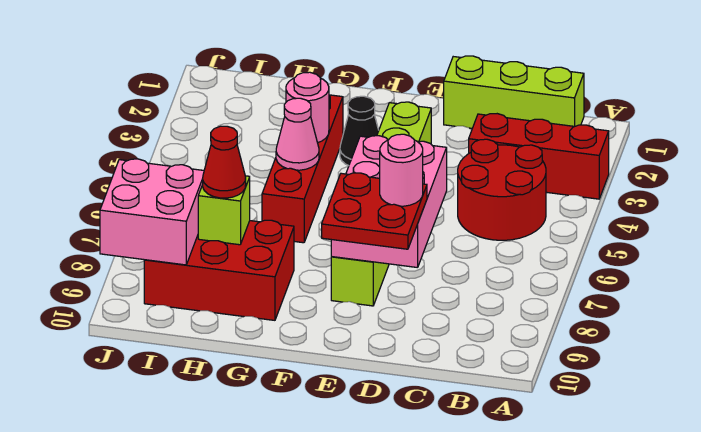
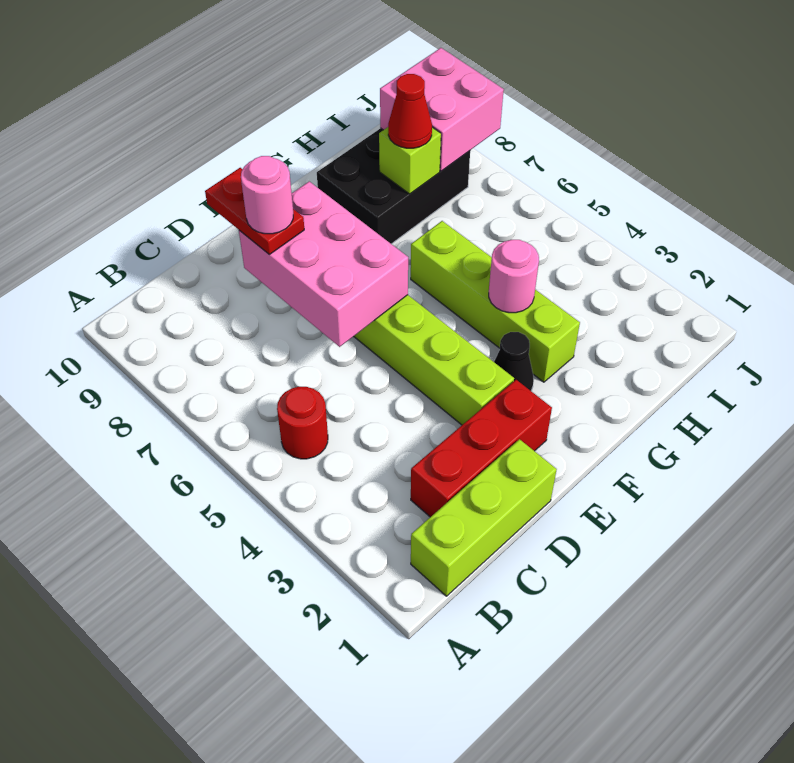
red brick A3:C3 level 1 -> red brick C2:E2 level 1
red round brick B4:C5 level 1 -> red round brick B5 level 1
red plate D8:E9 level 3 -> red plate D8:D9 level 3
red brick G3:G6 level 1 -> lime brick G3:G6 level 1
pink cone G5 level 2 -> none
red brick G8:I9 level 1 -> black brick G8:I9 level 1

